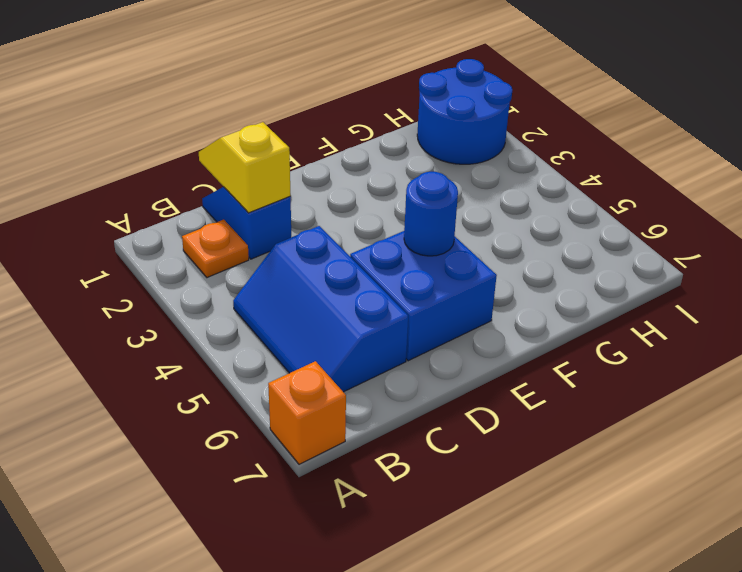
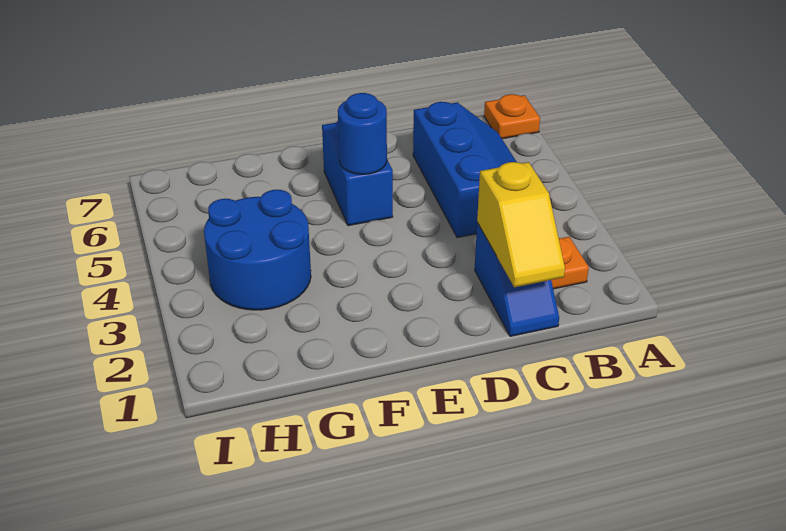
orange brick A7 level 1 -> orange plate A7 level 1
blue brick D5:E6 level 1 -> blue brick E5:E6 level 1
blue round brick H1:I2 level 1 -> blue round brick G3:H4 level 1

